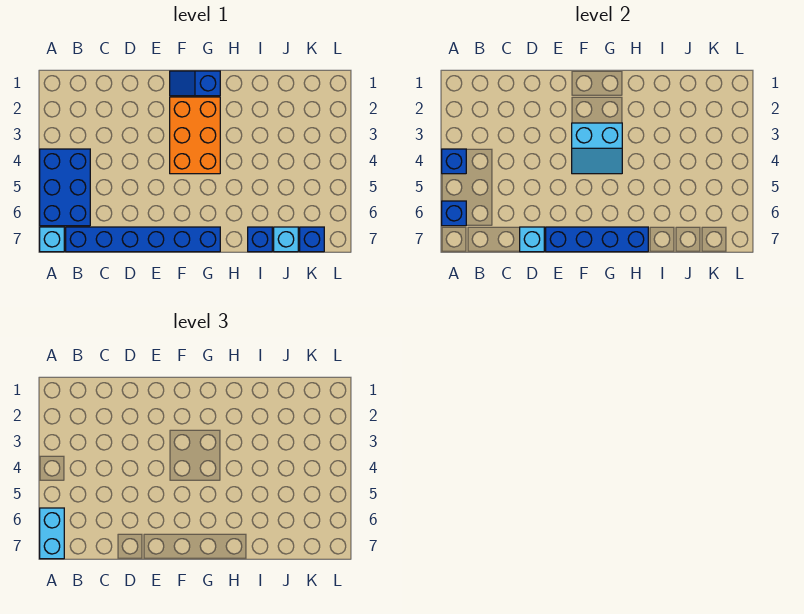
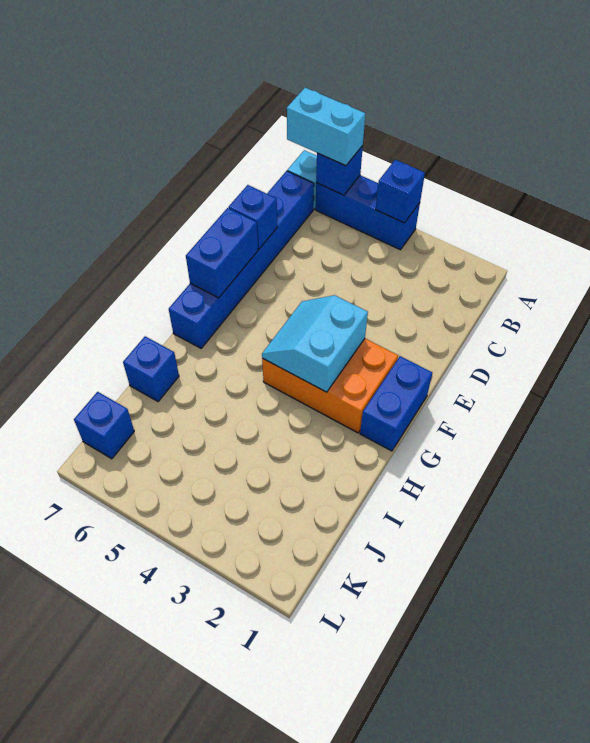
blue brick A4:B6 level 1 -> blue brick A4:A6 level 1
cyan brick D7 level 2 -> blue brick D7 level 2
blue brick E7:H7 level 2 -> blue brick E7:F7 level 2
blue slope F1:G1 level 1 top G -> blue brick F1:G1 level 1
cyan brick J7 level 1 -> none

